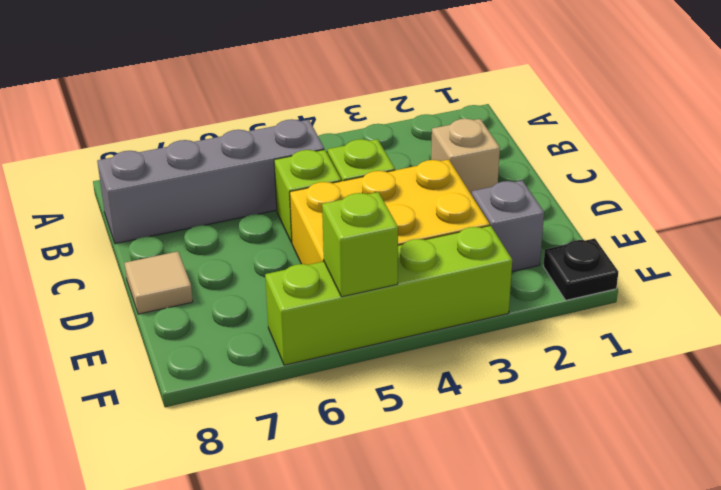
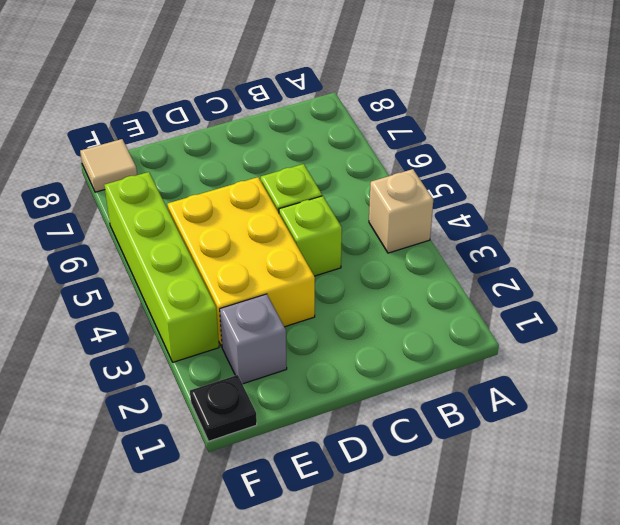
grey brick B5:B8 level 1 -> none
tan brick C2 level 1 -> tan brick A4 level 1
tan tile D8 level 1 -> tan tile F8 level 1
lime brick F5 level 2 -> none

